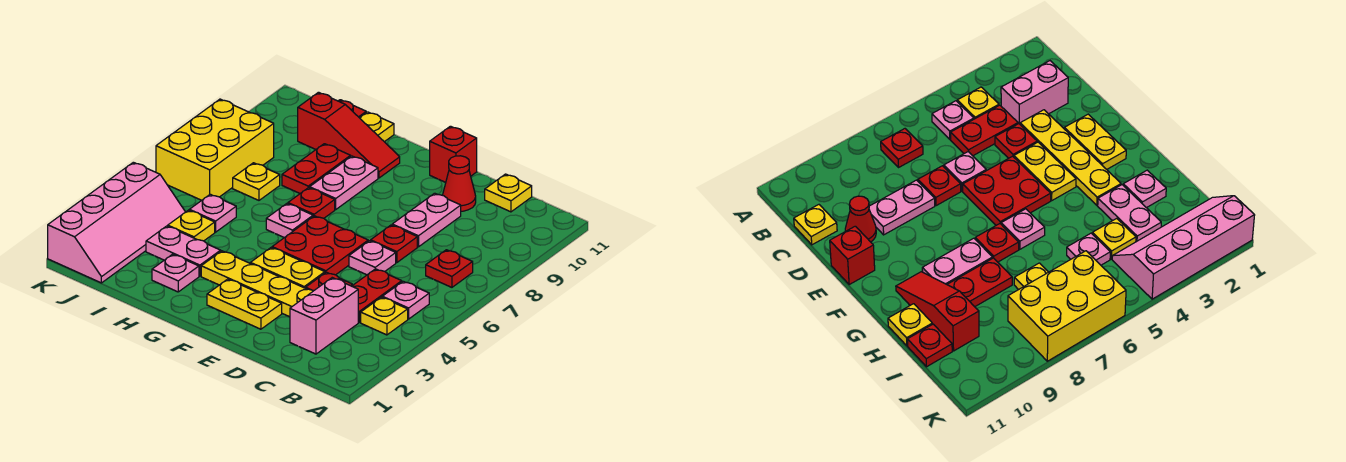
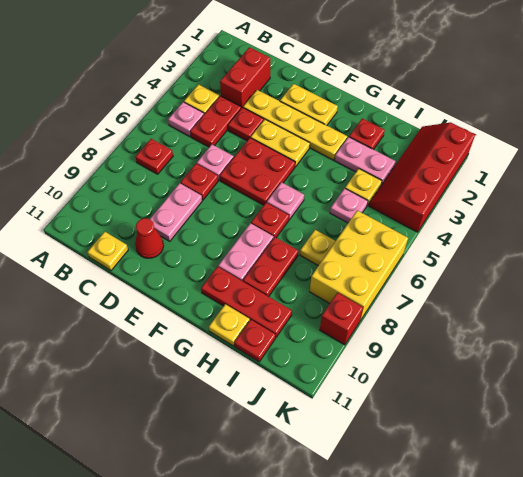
pink brick C2:C3 level 1 -> red brick C2:C3 level 1
red brick E11 level 1 -> red brick K9 level 1
red slope G10:I10 level 1 top I -> red plate G10:I10 level 1
pink plate H2 level 1 -> red plate H2 level 1
pink slope J1:K4 level 1 top K -> red slope J1:K4 level 1 top K

